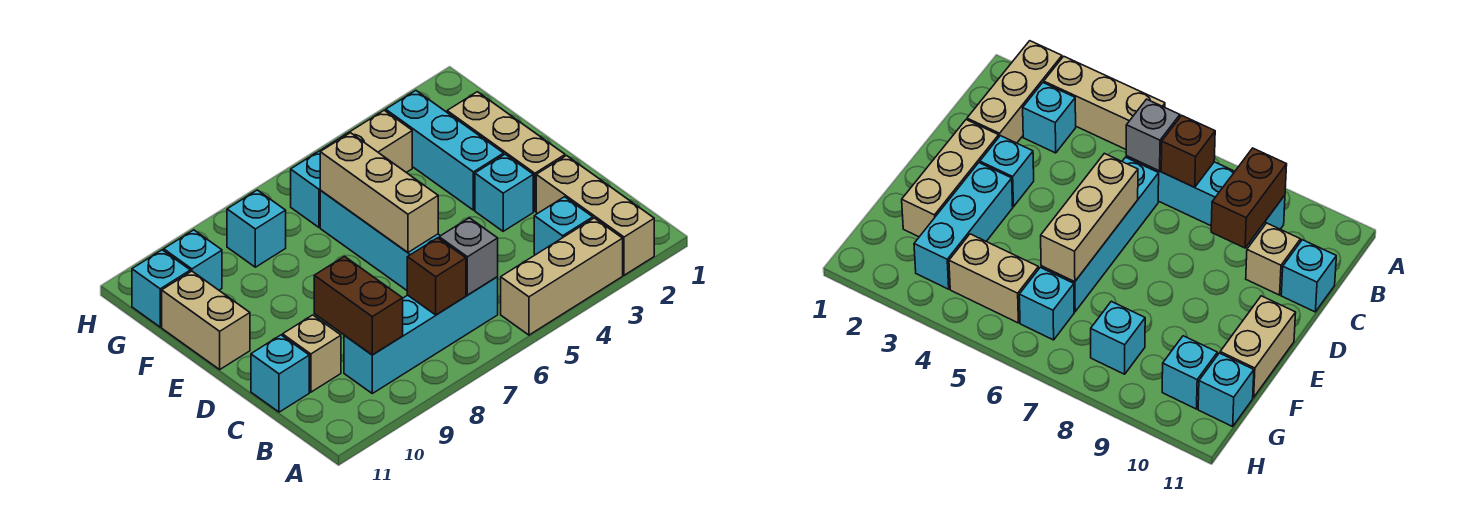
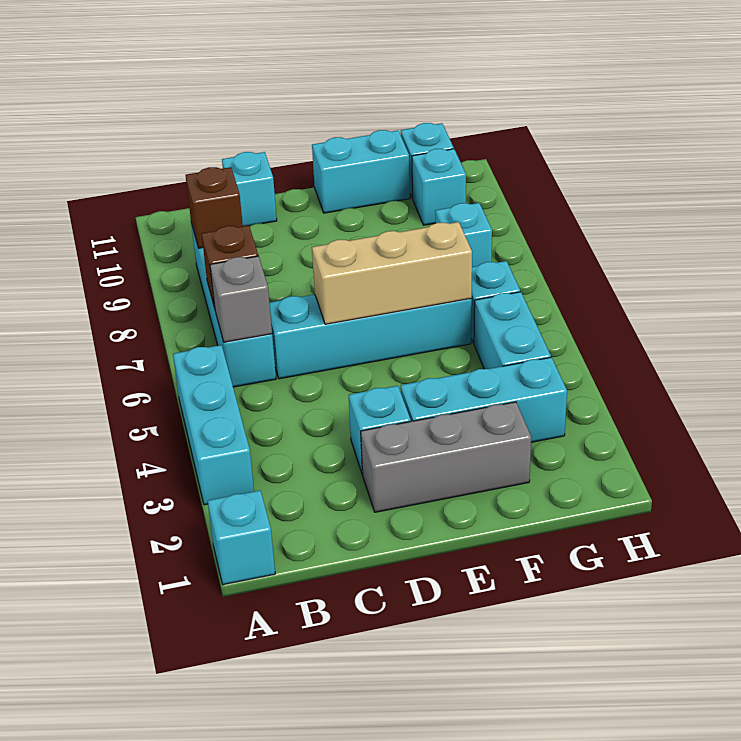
tan brick A2:C2 level 1 -> none
tan brick A3:A5 level 1 -> cyan brick A3:A5 level 1
cyan brick B3 level 1 -> cyan brick A1 level 1
brown brick B9:C9 level 2 -> brown brick B9 level 2
tan brick C10 level 1 -> none
tan brick D2:F2 level 1 -> grey brick D2:F2 level 1
tan brick E11:F11 level 1 -> cyan brick E11:F11 level 1
tan brick G4:G5 level 1 -> cyan brick G4:G5 level 1

